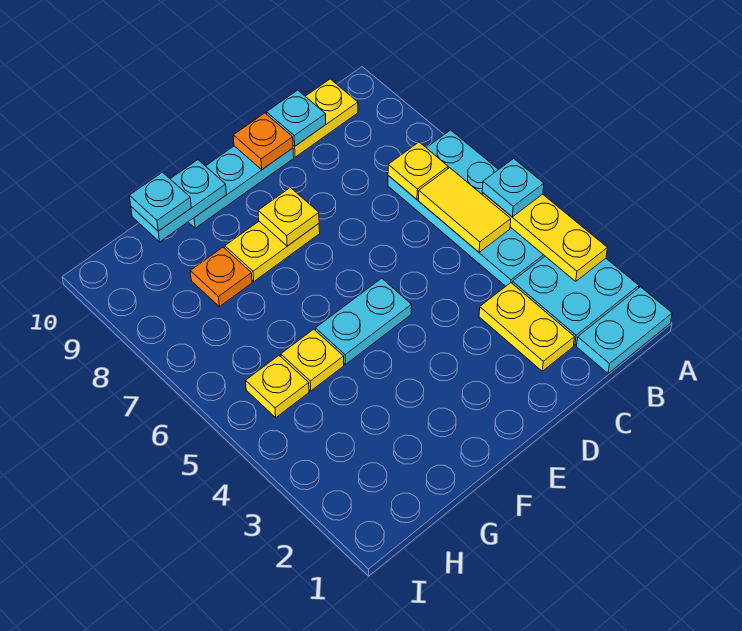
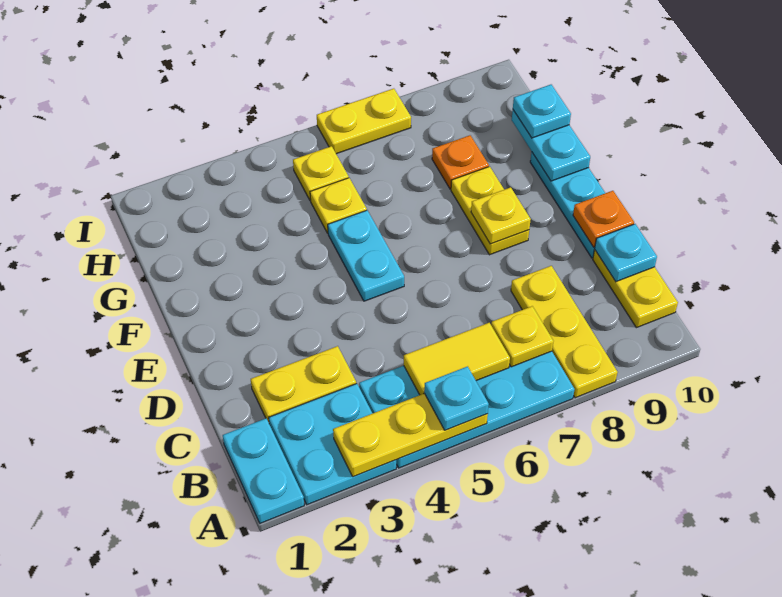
none -> yellow plate A8:C8 level 1
none -> yellow plate I6:I7 level 1

